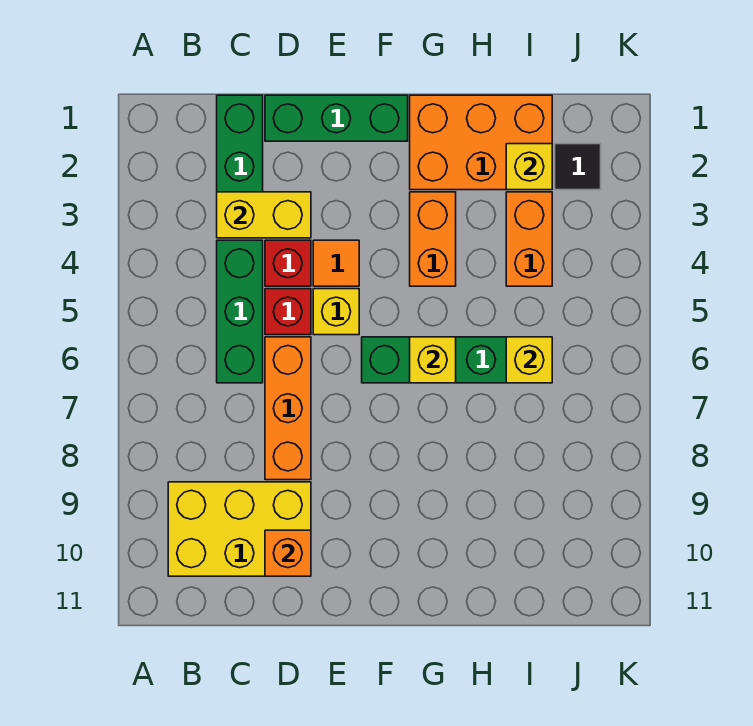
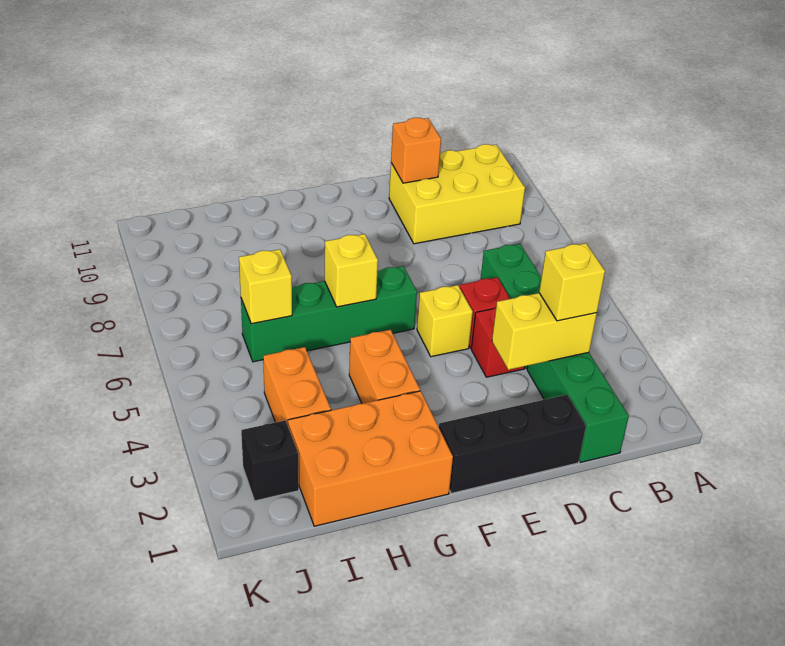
green brick D1:F1 level 1 -> black brick D1:F1 level 1
orange brick D6:D8 level 1 -> none
orange tile E4 level 1 -> none
yellow brick I2 level 2 -> yellow brick C3 level 3
black tile J2 level 1 -> black brick J2 level 1

